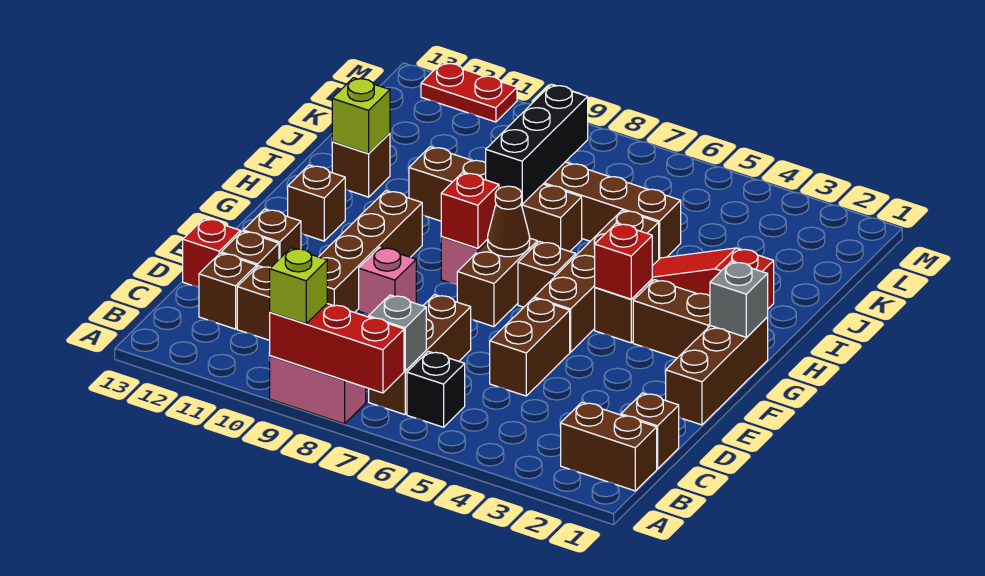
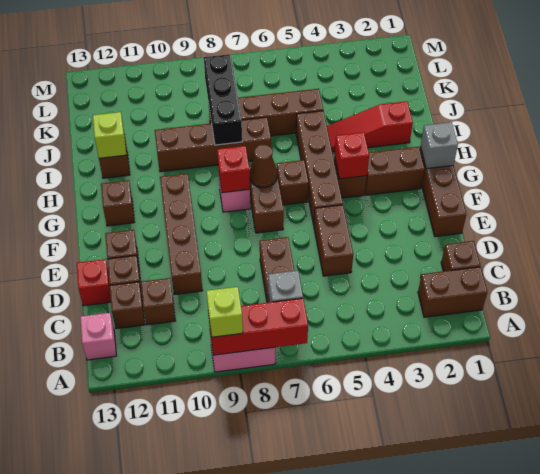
black brick B6 level 1 -> none
pink brick E9 level 1 -> pink brick B13 level 1
red plate M11:M12 level 1 -> none

